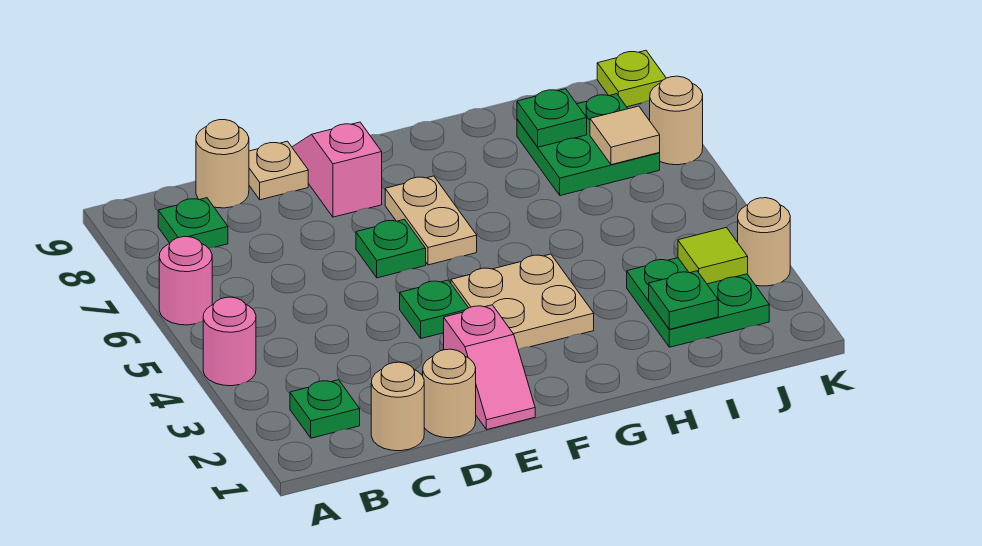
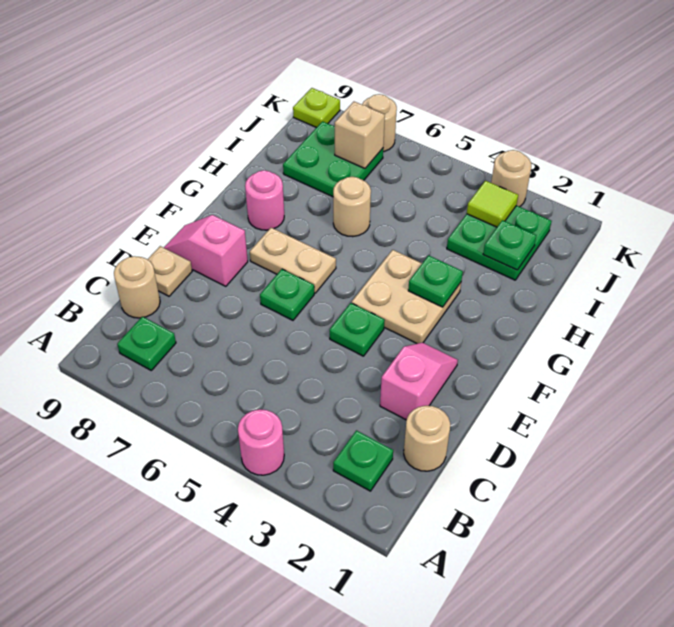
pink round brick A6 level 1 -> pink round brick G8 level 1
tan round brick D1 level 1 -> tan round brick H6 level 1
pink slope E1:E2 level 1 top 2 -> pink slope D2:E2 level 1 top D
green plate I8 level 2 -> green plate G3 level 2
tan tile J7 level 2 -> tan brick J7 level 2

